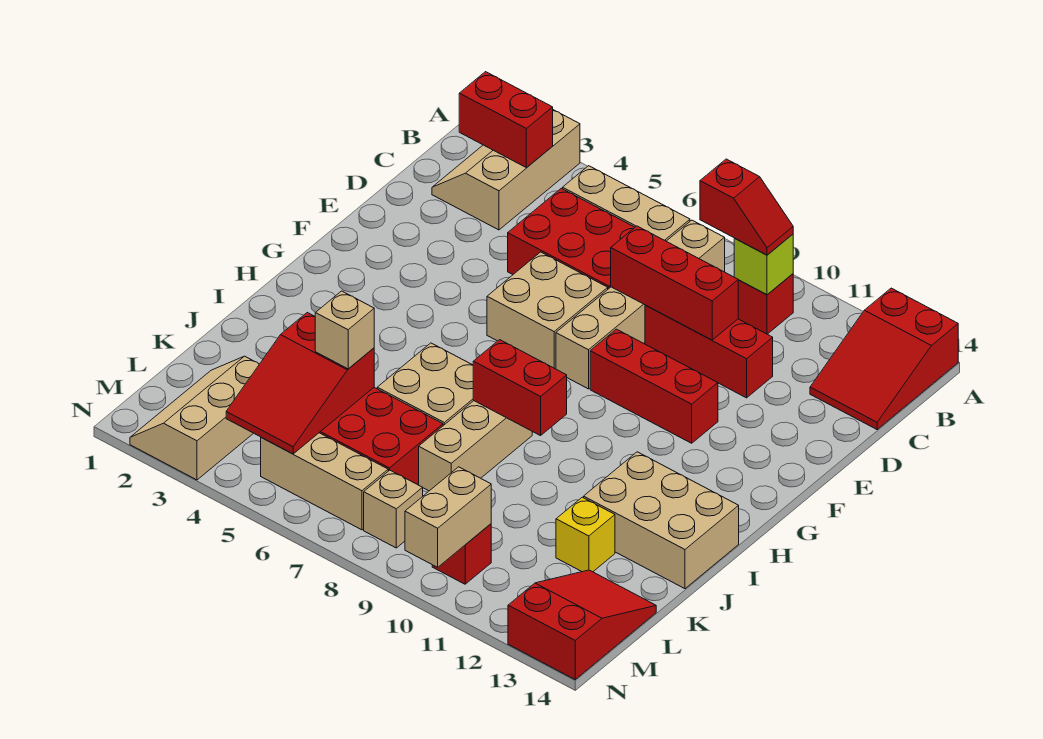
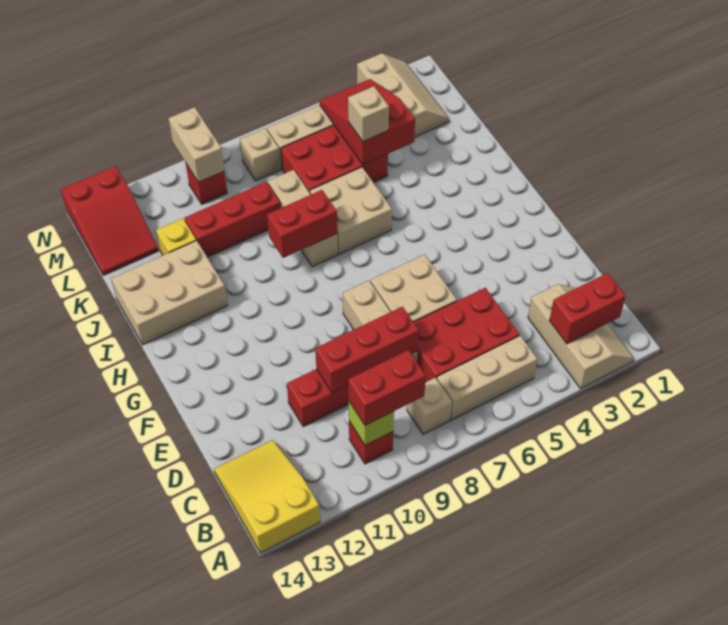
red slope A13:C14 level 1 top A -> yellow slope A13:C14 level 1 top A
red slope B9:B10 level 3 top 9 -> red brick B9:B10 level 3
red brick F9:F11 level 1 -> red brick K9:K11 level 1

